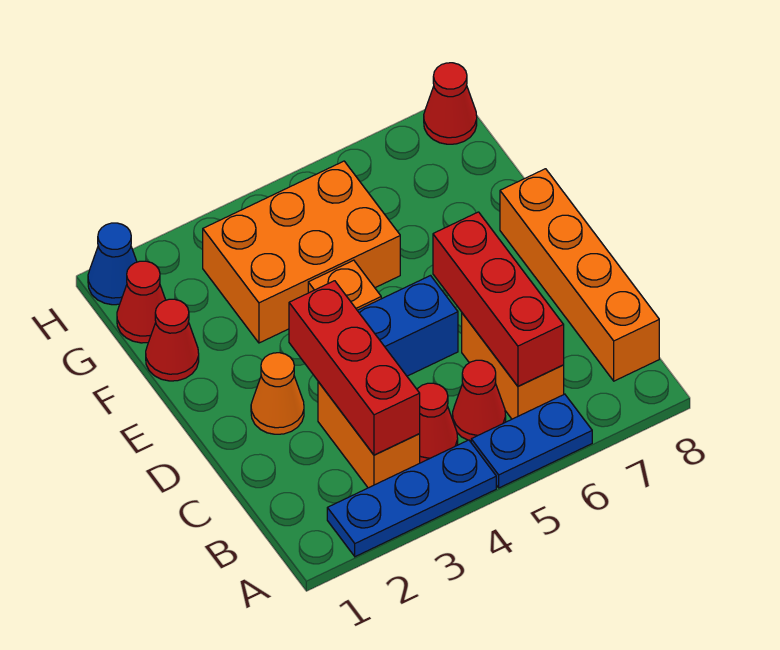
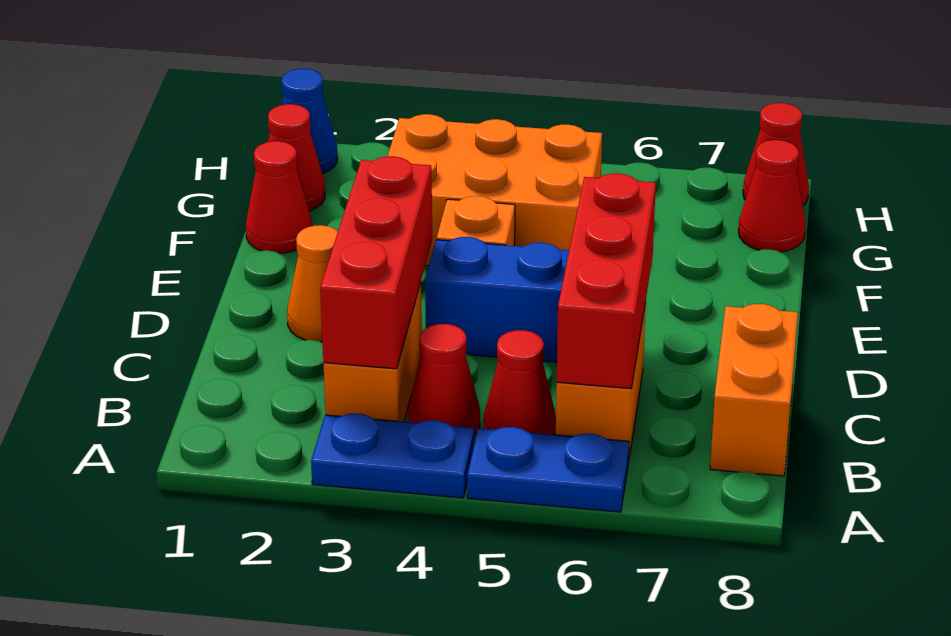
blue plate A2:A4 level 1 -> blue plate A3:A4 level 1
orange brick B8:E8 level 1 -> orange brick B8:C8 level 1
none -> red cone G8 level 1

